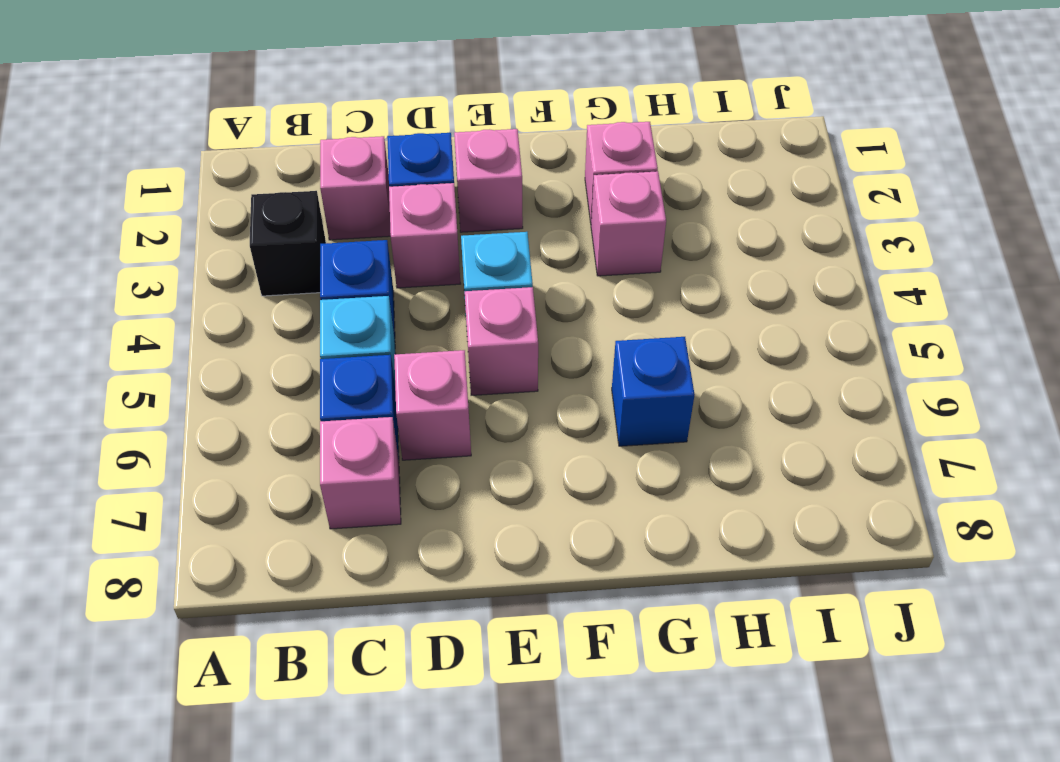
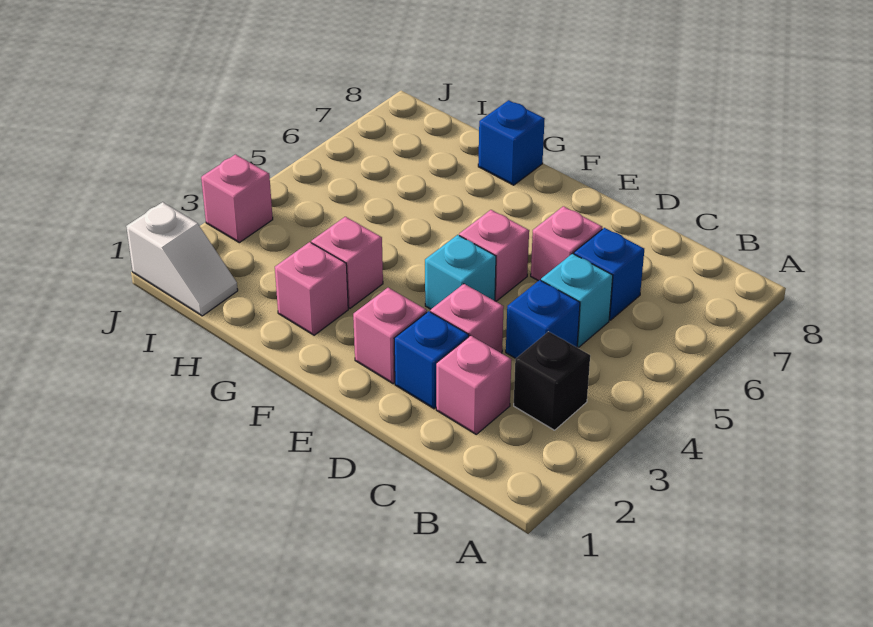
pink brick C7 level 1 -> pink brick J3 level 1
blue brick G6 level 1 -> blue brick G8 level 1
none -> white slope I1:J1 level 1 top J

